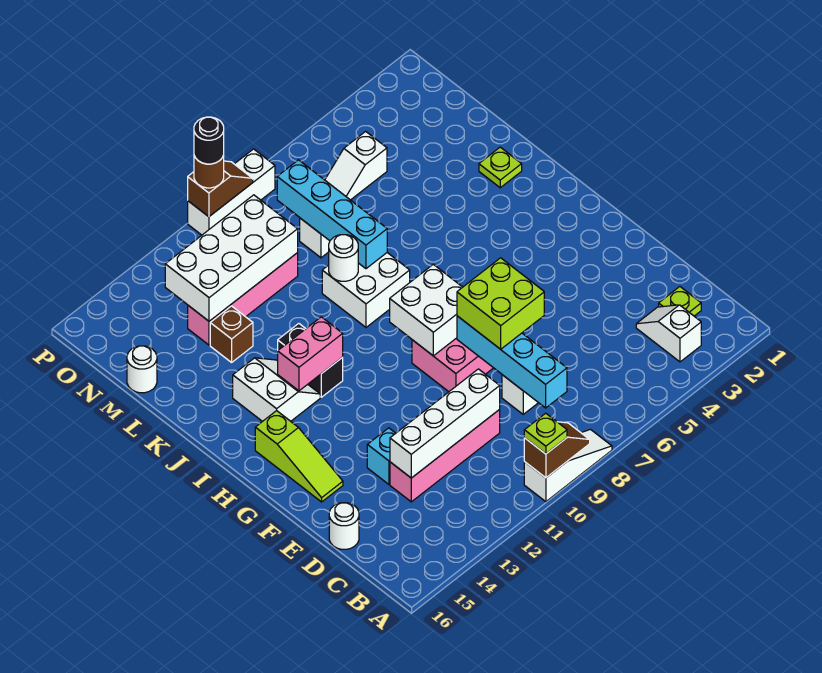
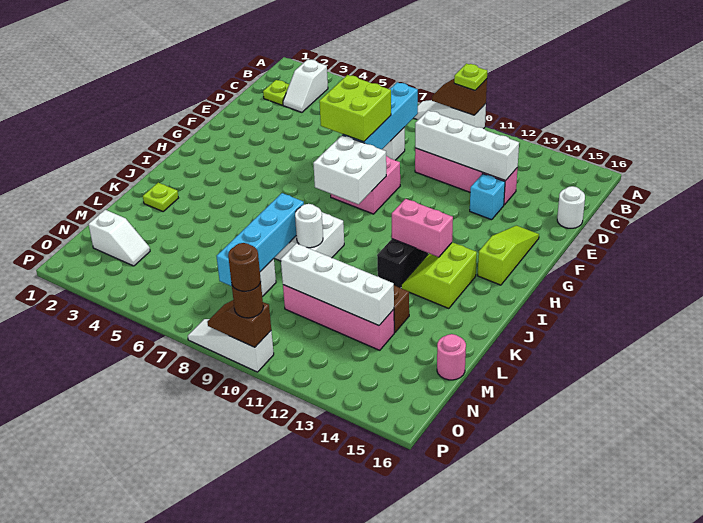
white slope I13:J14 level 1 top 14 -> lime slope I13:J14 level 1 top 14
white brick M10:N13 level 2 -> white brick M10:M13 level 2
white round brick M16 level 1 -> pink round brick M16 level 1
white slope N5:N6 level 1 top 5 -> white slope N2:N3 level 1 top 2
white brick P8:P10 level 1 -> white slope P8:P10 level 1 top 10
black round brick P10 level 4 -> brown round brick P10 level 4

